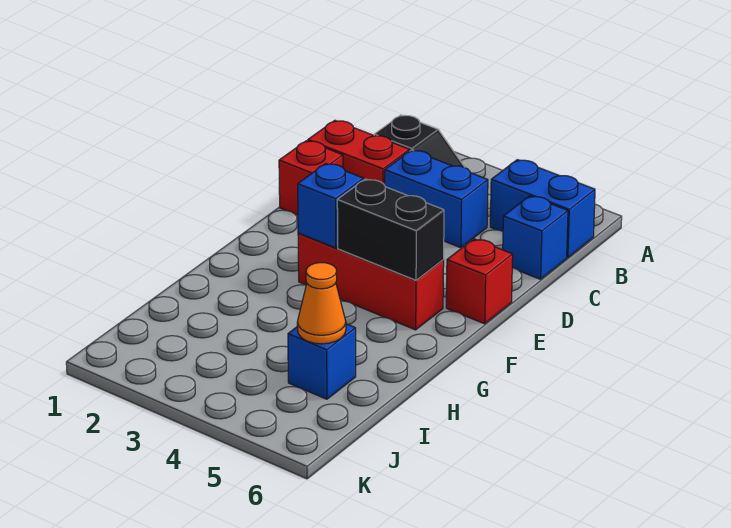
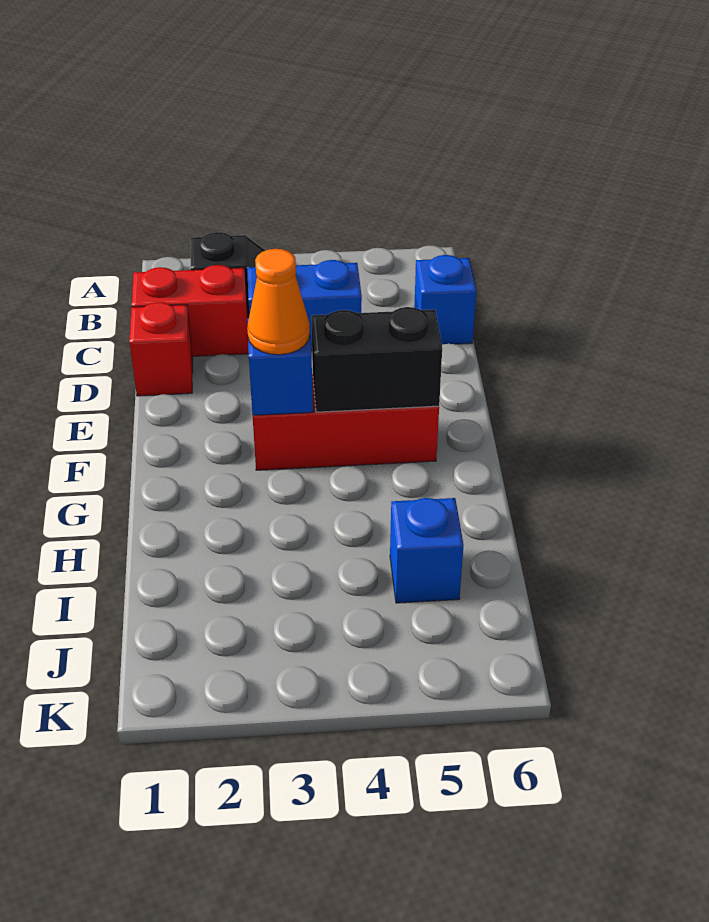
blue brick B5:B6 level 1 -> none
red brick E6 level 1 -> none
orange cone I5 level 2 -> orange cone F3 level 3

